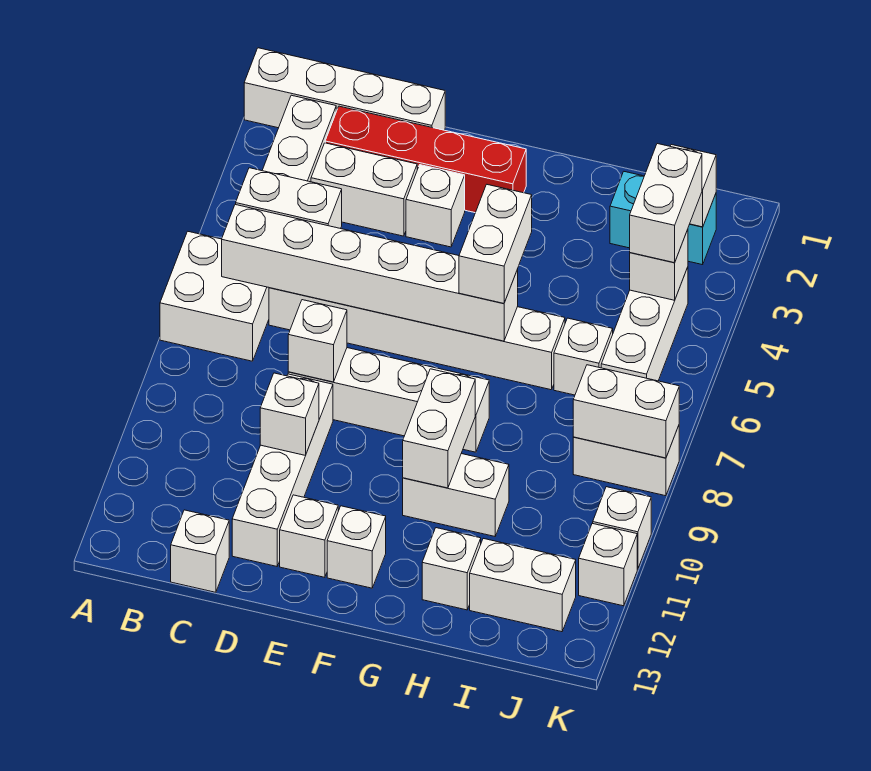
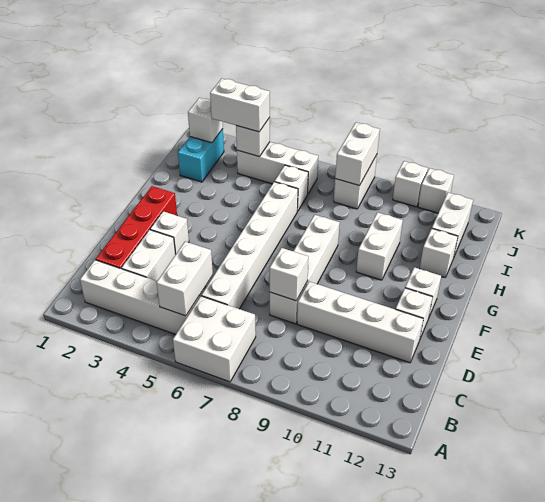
white brick A1:D1 level 1 -> none
white brick B6:G6 level 2 -> none
white brick C13 level 1 -> none
white brick D10 level 2 -> none
white brick G5:G6 level 3 -> none
white brick G9:G10 level 2 -> none

